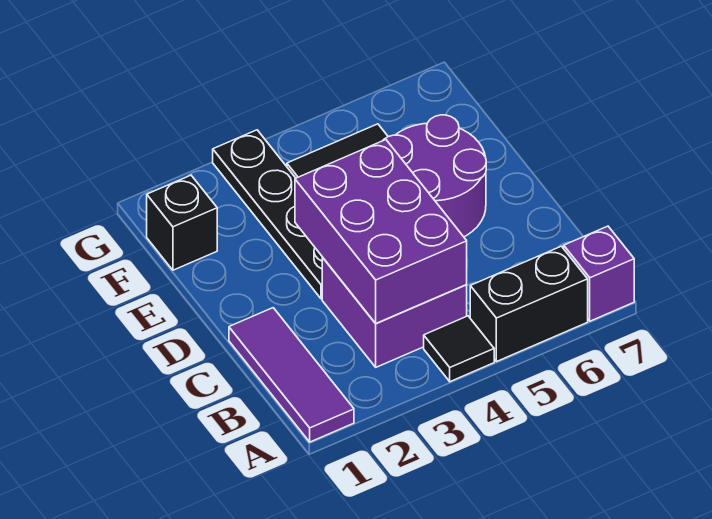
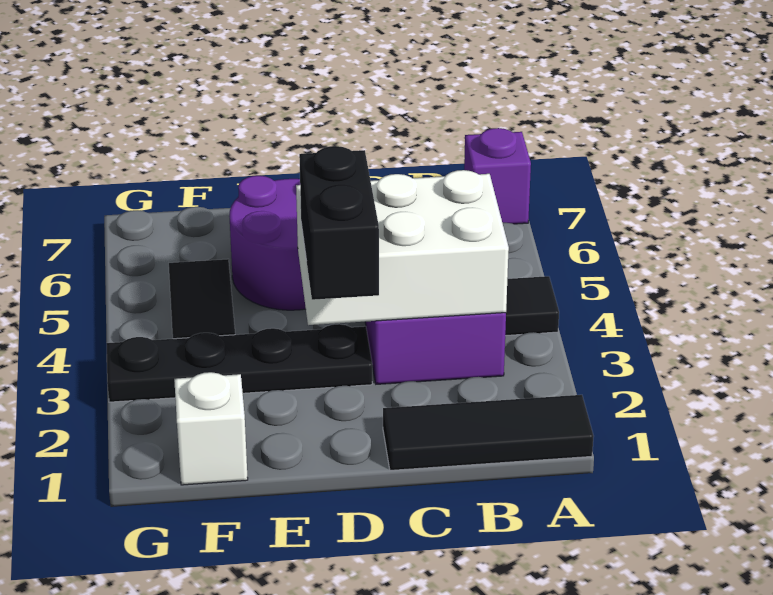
purple tile A1:C1 level 1 -> black tile A1:C1 level 1
black brick A5:A6 level 1 -> black brick D2:D3 level 3
purple brick B3:D4 level 2 -> white brick B3:D4 level 2
black brick F1 level 1 -> white brick F1 level 1

